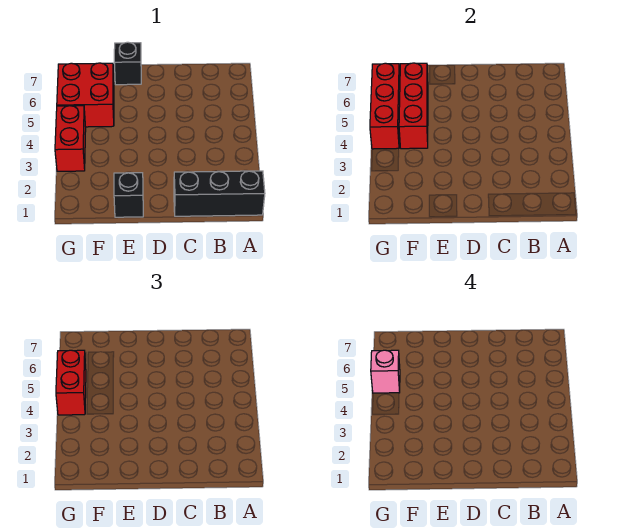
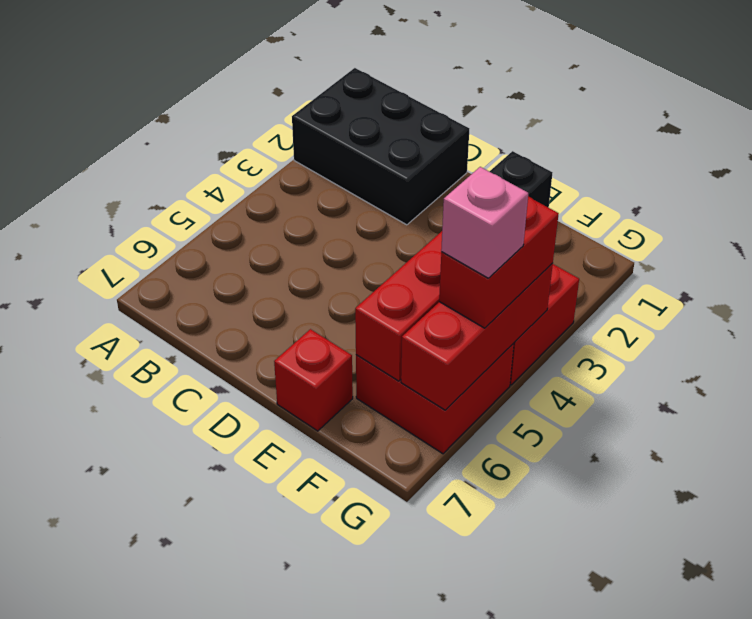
black brick A1:C1 level 1 -> black brick A1:C2 level 1
black brick E7 level 1 -> red brick E7 level 1

